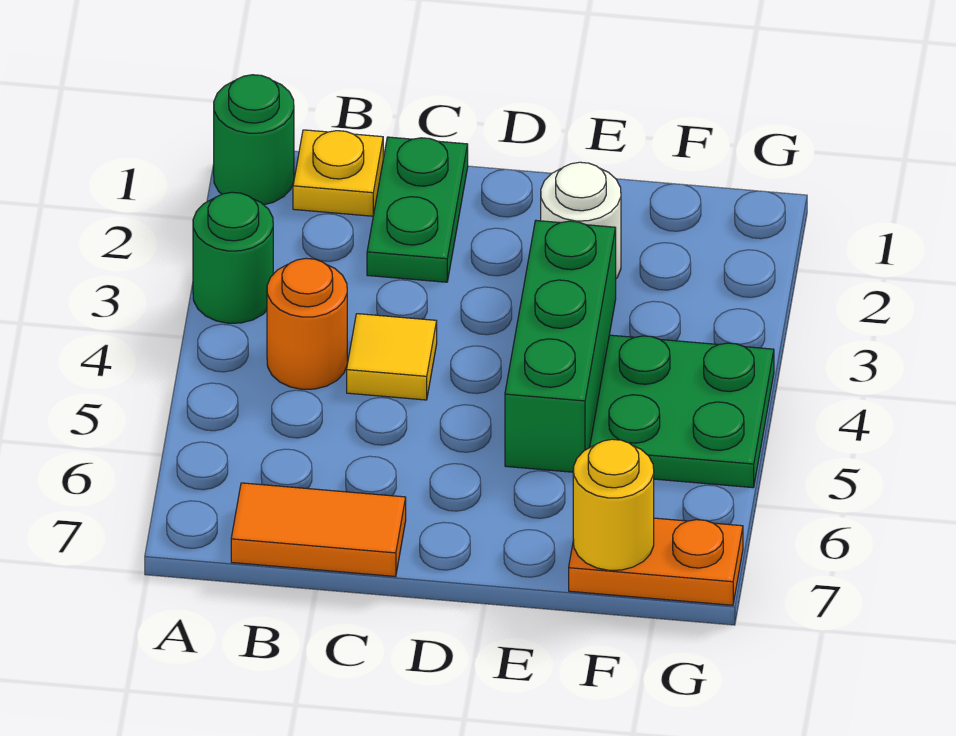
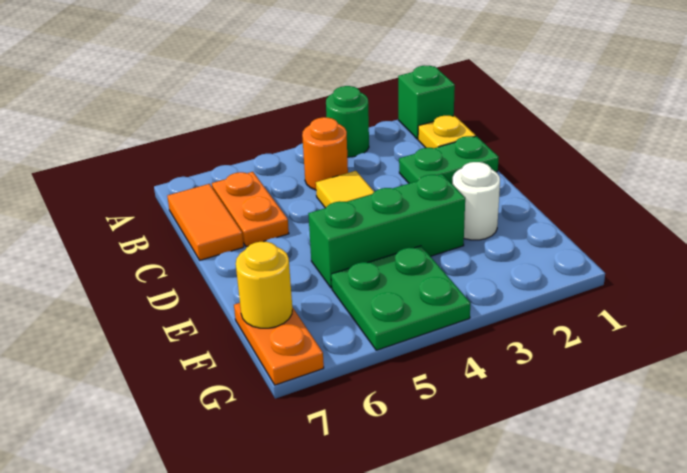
green round brick A1 level 1 -> green brick A1 level 1
none -> orange plate B6:C6 level 1

